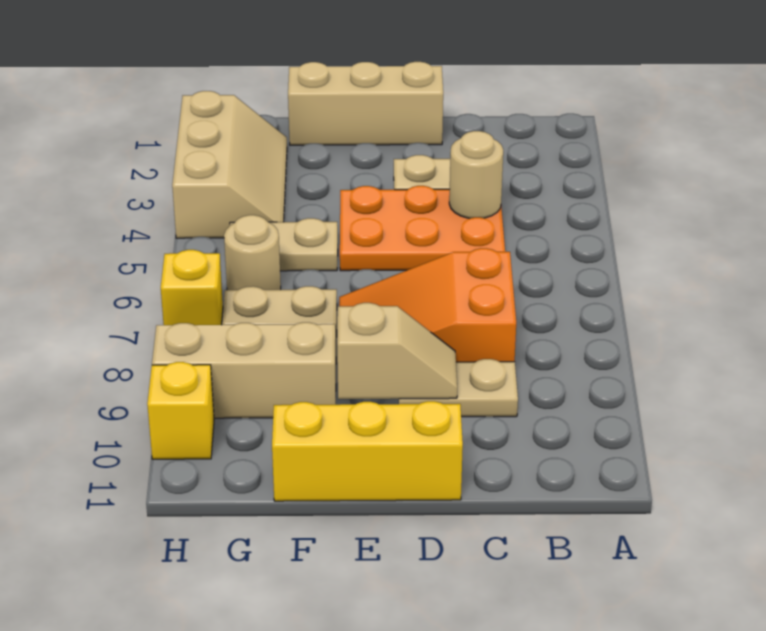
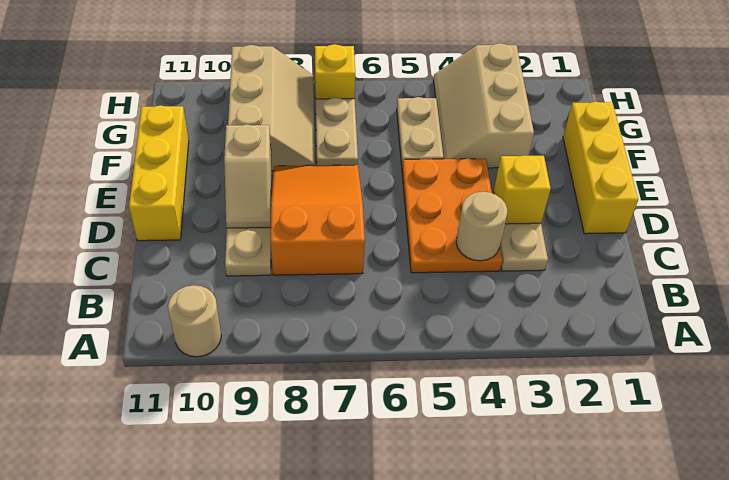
tan brick D1:F1 level 1 -> yellow brick D1:F1 level 1
tan slope G2:H4 level 1 top H -> tan slope F3:H4 level 1 top 3
tan round brick G6 level 1 -> tan round brick A10 level 1
yellow brick H10 level 1 -> yellow brick D3 level 2

